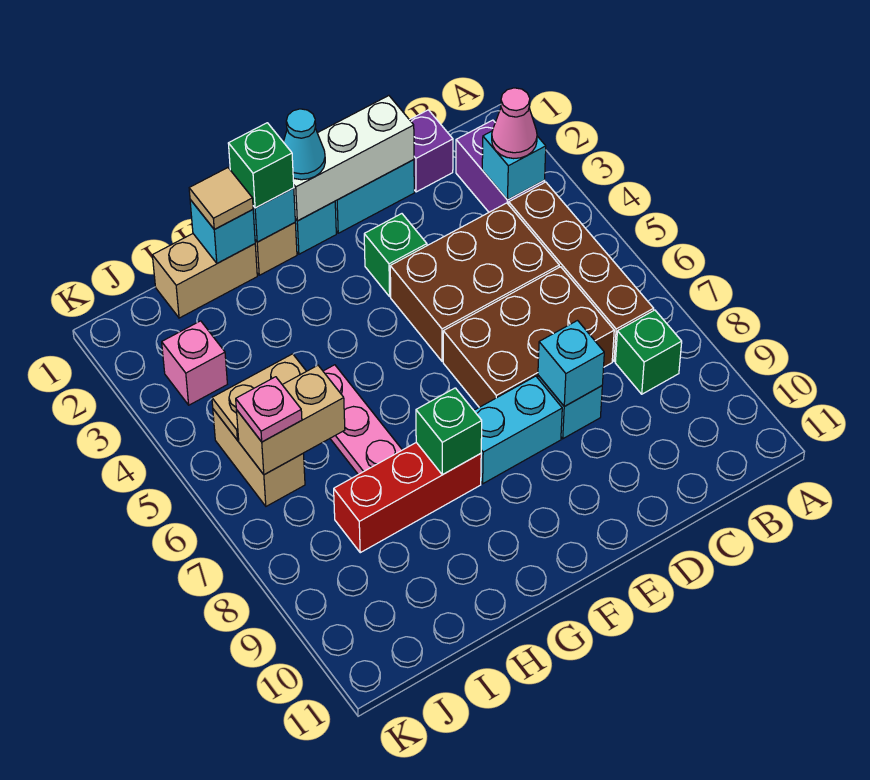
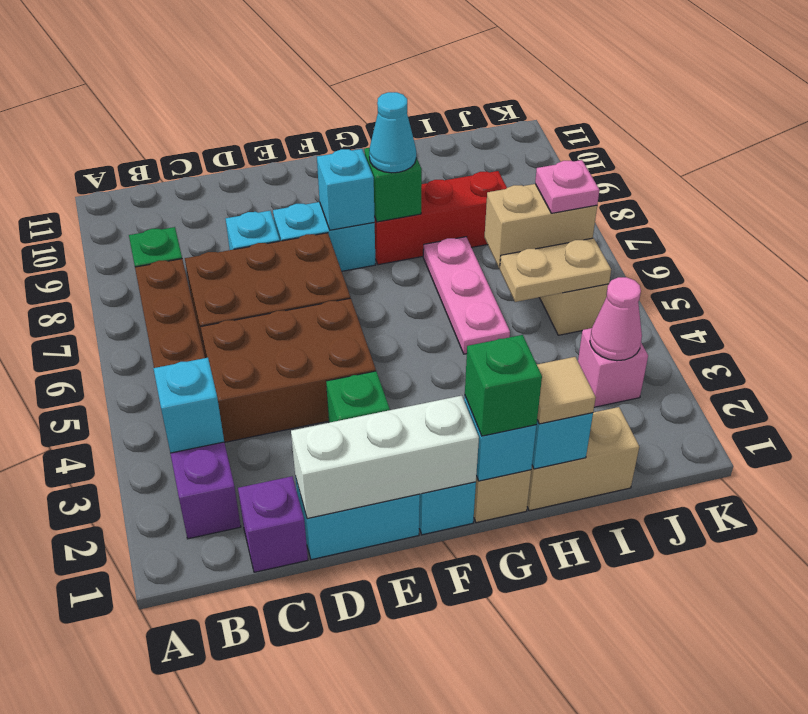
pink cone B3 level 3 -> pink cone J3 level 2
cyan brick D8 level 2 -> cyan brick F8 level 2
cyan cone F1 level 3 -> cyan cone G8 level 3

